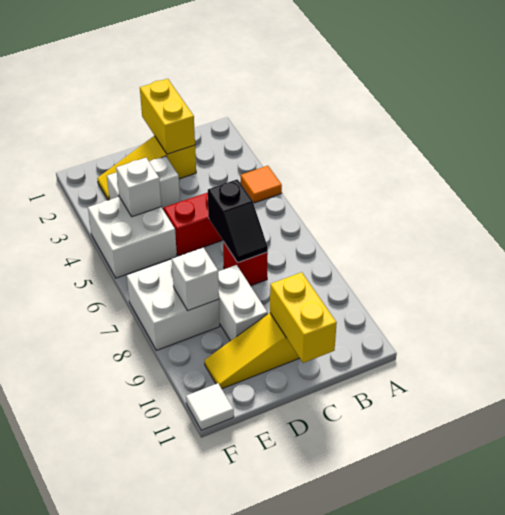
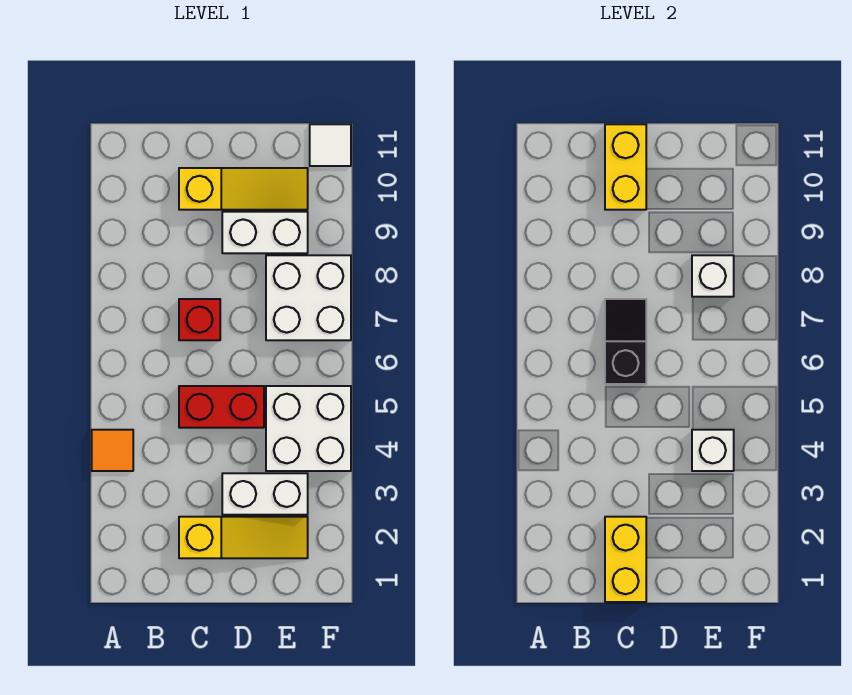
white brick D8:D9 level 1 -> white brick D9:E9 level 1

